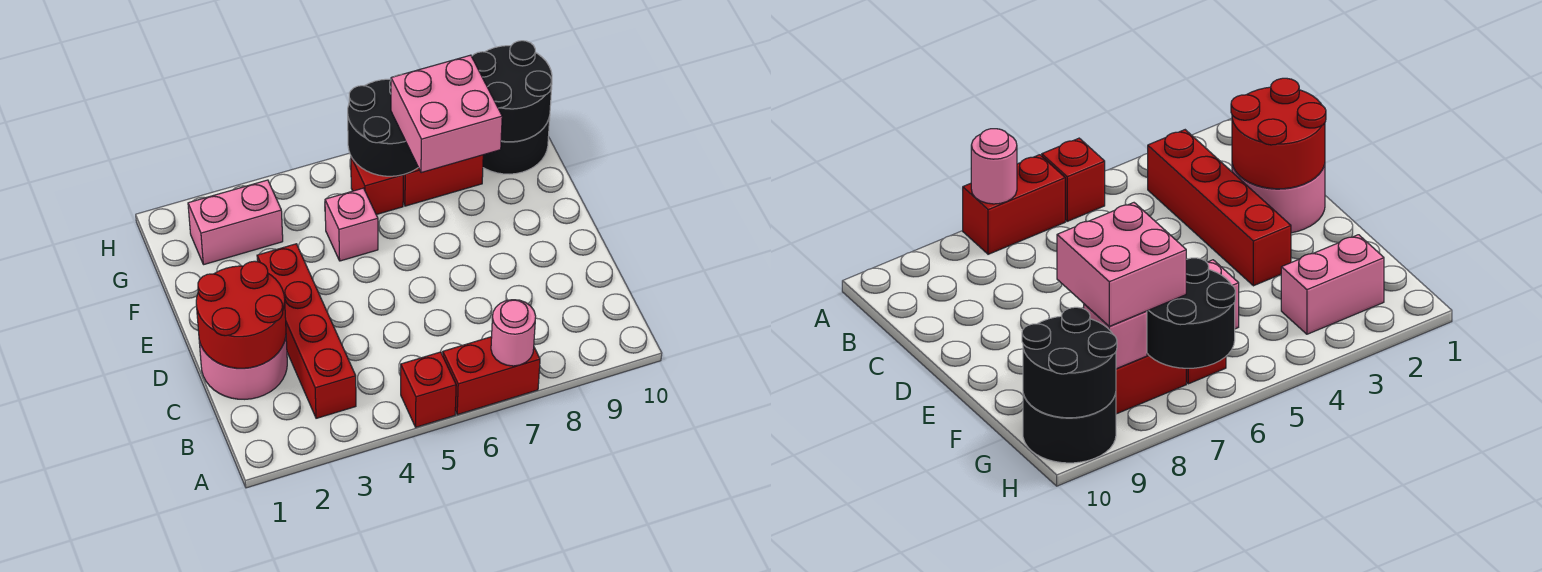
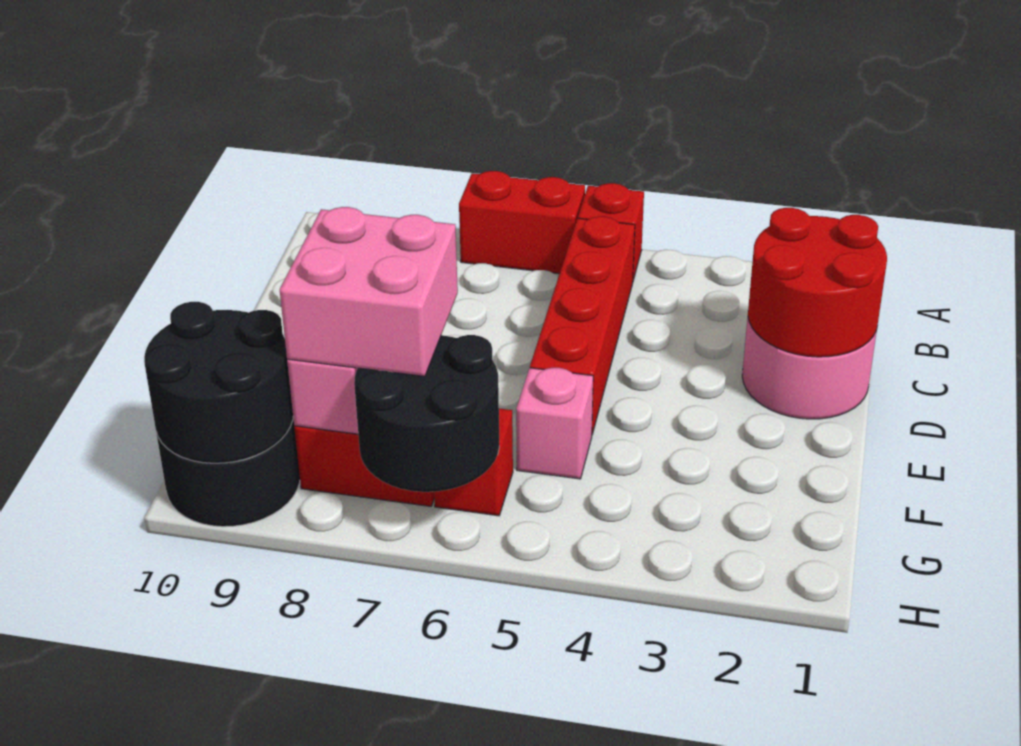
pink round brick A7 level 2 -> none
red brick B3:E3 level 1 -> red brick B5:E5 level 1
pink brick G2:G3 level 1 -> none

